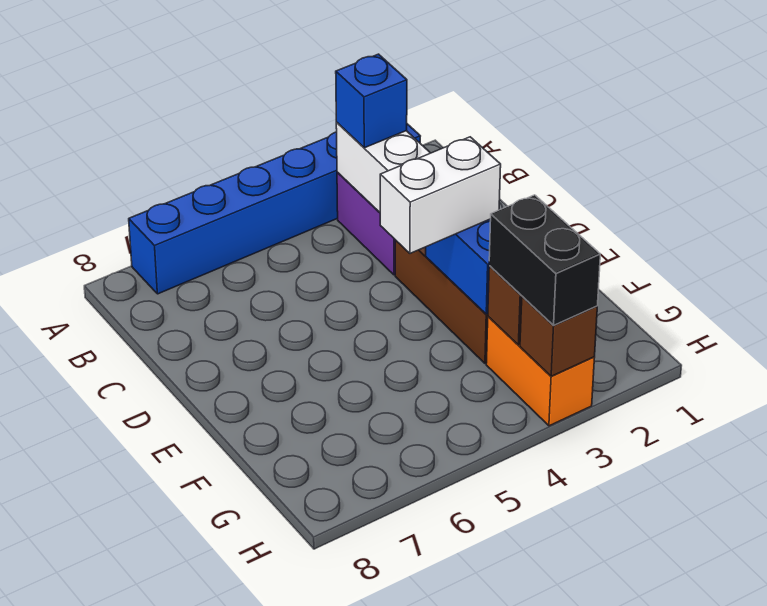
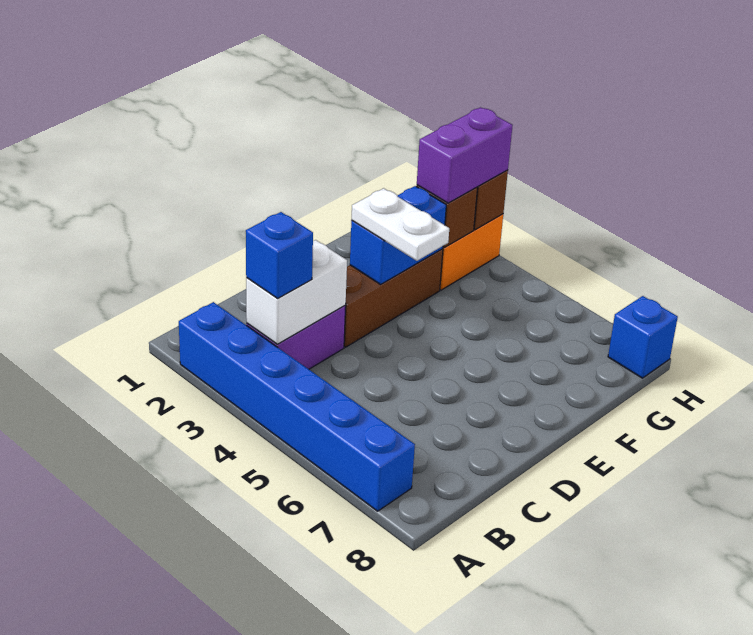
white brick E3:E4 level 3 -> white plate E3:E4 level 3
black brick G3:H3 level 3 -> purple brick G3:H3 level 3
none -> blue brick H8 level 1

